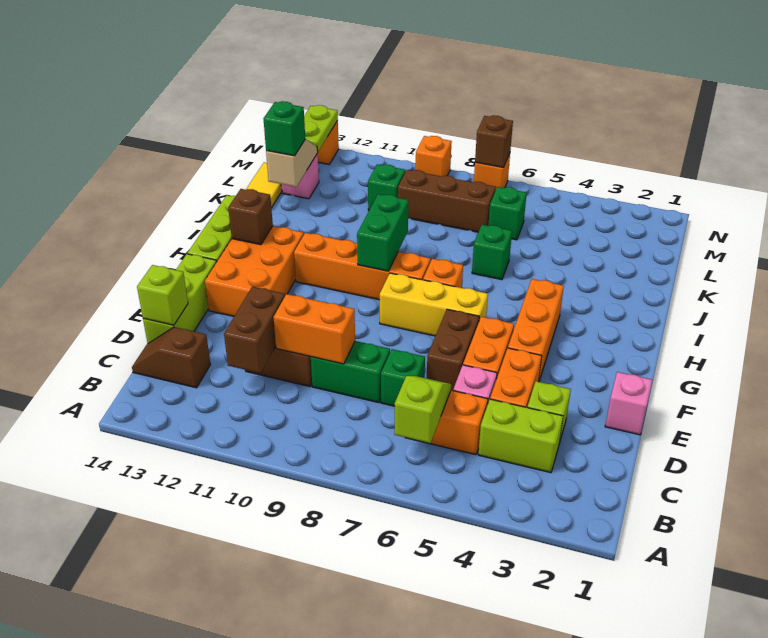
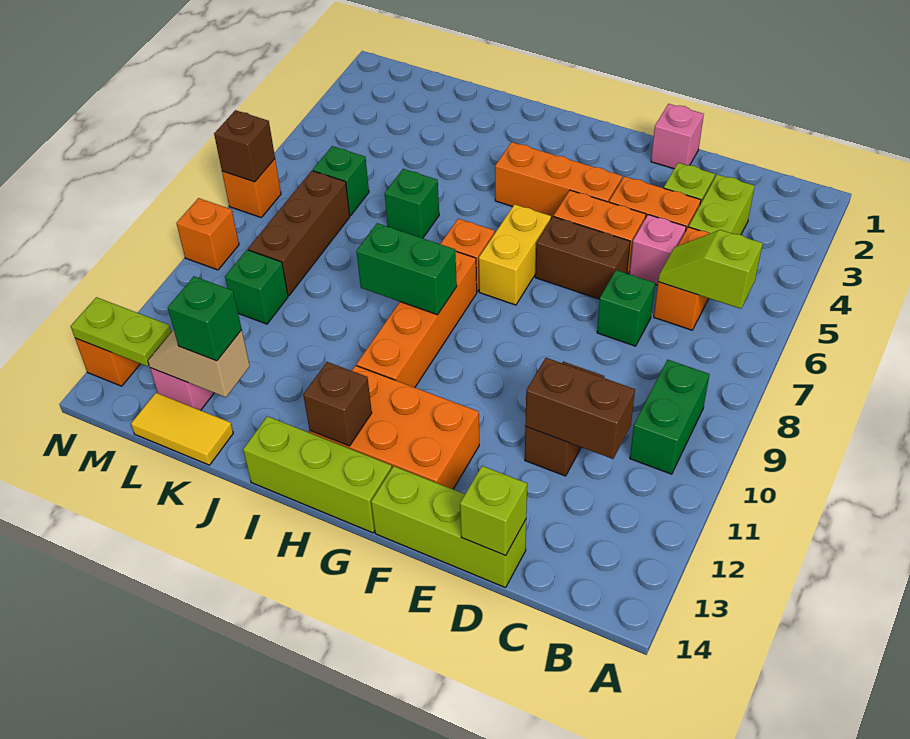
brown slope C13:C14 level 1 top 13 -> none
green brick D8:D9 level 1 -> green brick B9:B10 level 1
orange brick D9:D10 level 2 -> none
yellow brick G6:G8 level 1 -> yellow brick G6:G7 level 1

